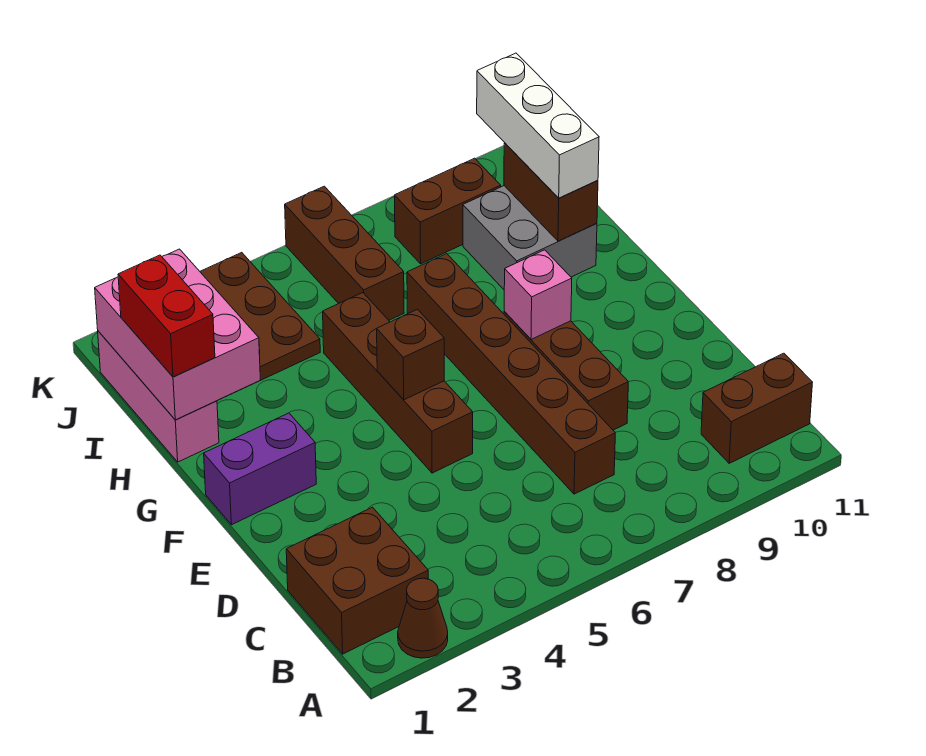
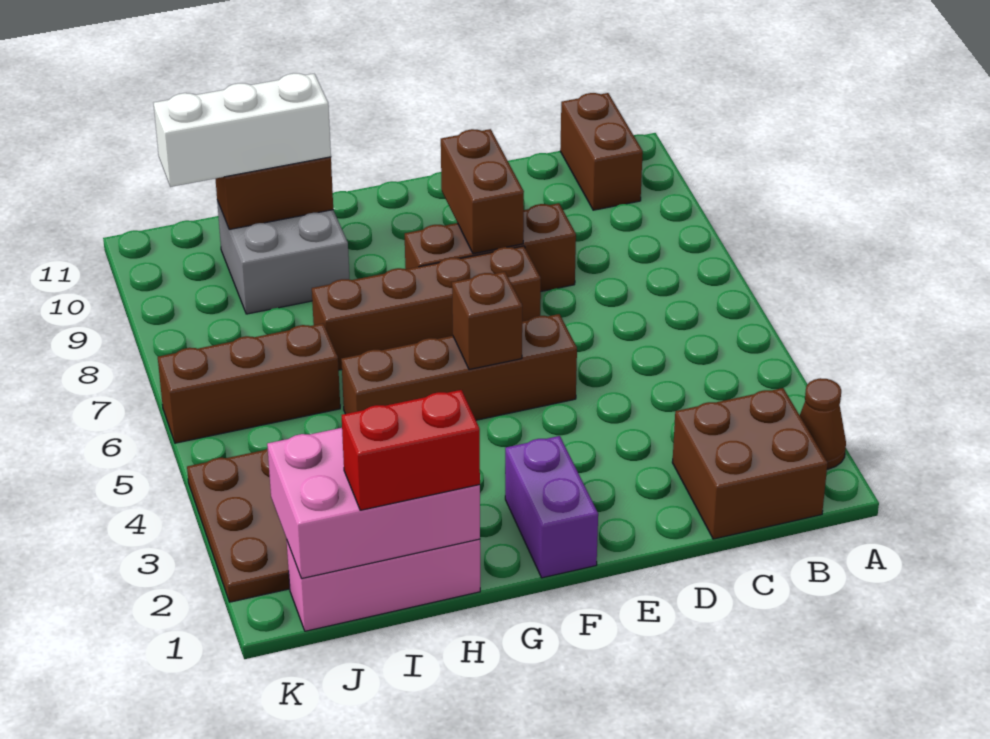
brown brick C7:H7 level 1 -> brown brick E7:H7 level 1
pink brick F8 level 2 -> none
brown brick J8:J9 level 1 -> brown brick E8:E9 level 2

